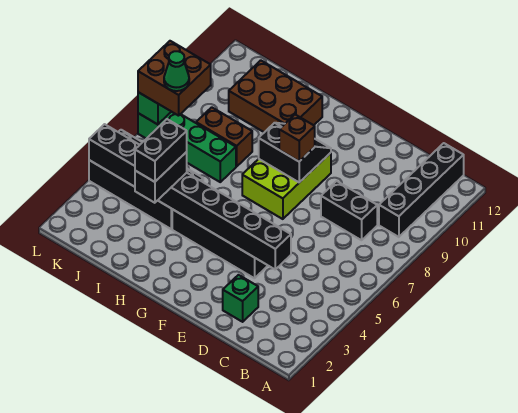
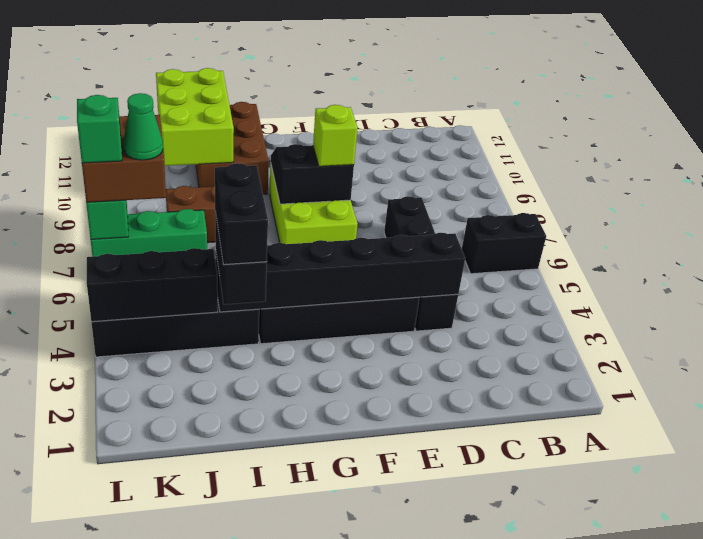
black brick B9:B12 level 1 -> black brick D4:D7 level 1
black brick C8:D8 level 1 -> black brick A6:B6 level 1
green brick D2 level 1 -> green brick L7 level 4
brown brick F8 level 3 -> lime brick F8 level 3
brown brick H10:J11 level 1 -> brown brick H10:I12 level 1
green brick I7:L7 level 1 -> green brick J7:L7 level 1
none -> lime brick I10:J12 level 2

